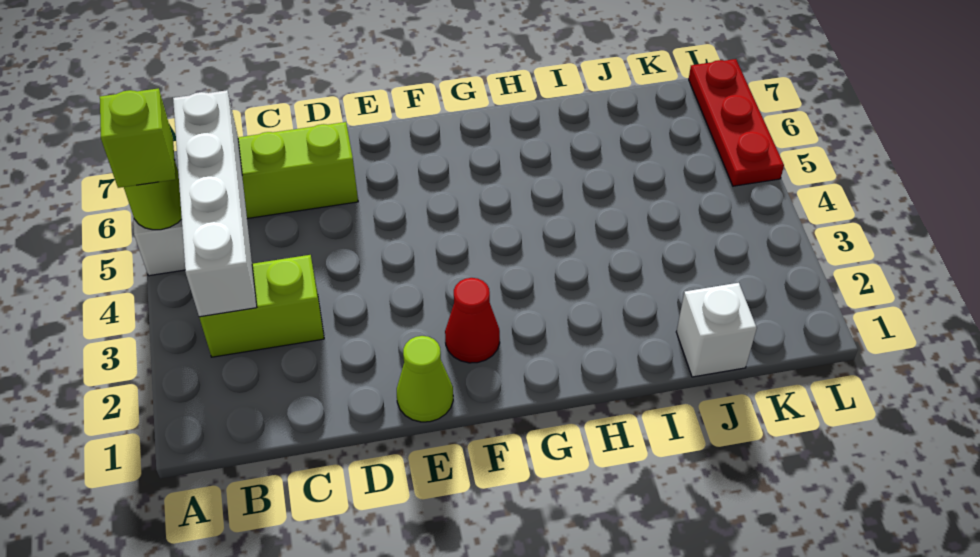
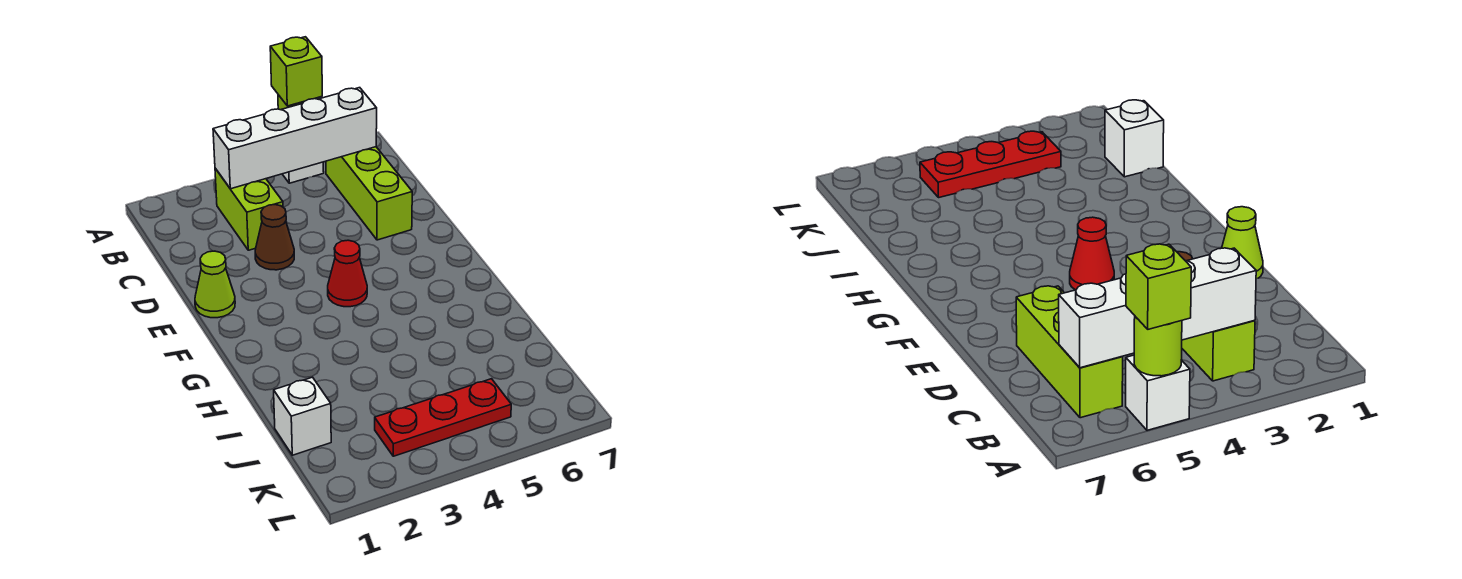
none -> brown cone D3 level 1
red cone F2 level 1 -> red cone F4 level 1
red plate L5:L7 level 1 -> red plate K3:K5 level 1

